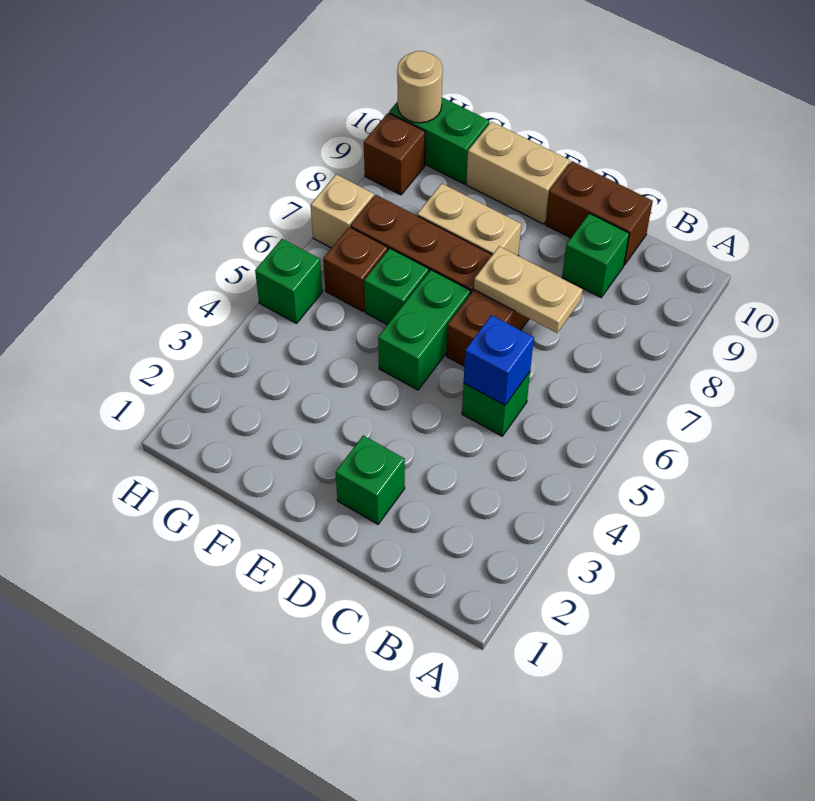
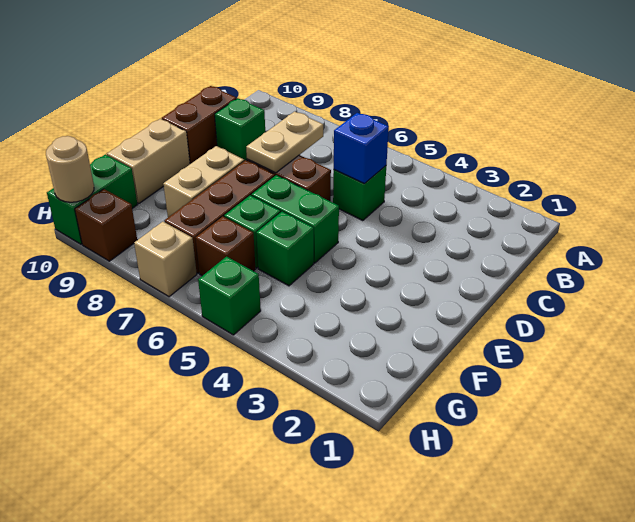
green brick D2 level 1 -> green brick F5 level 1

